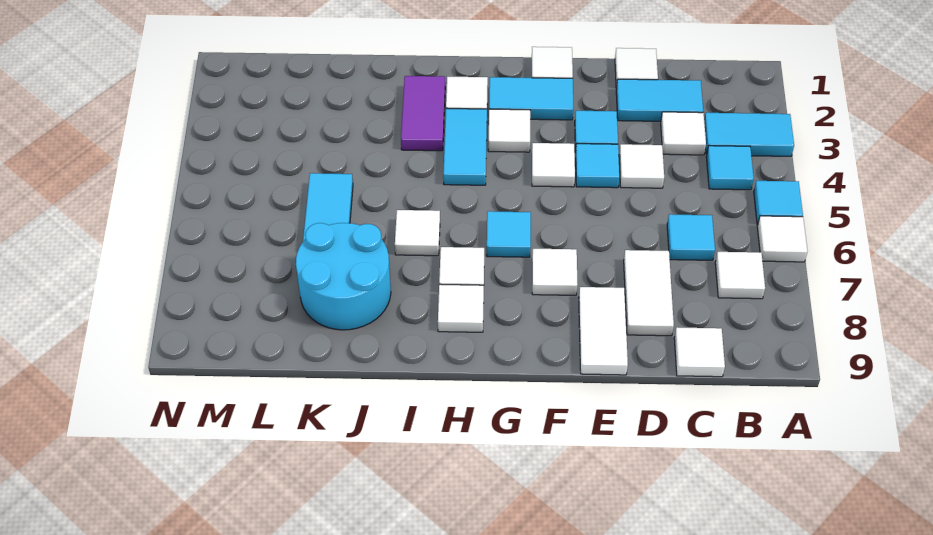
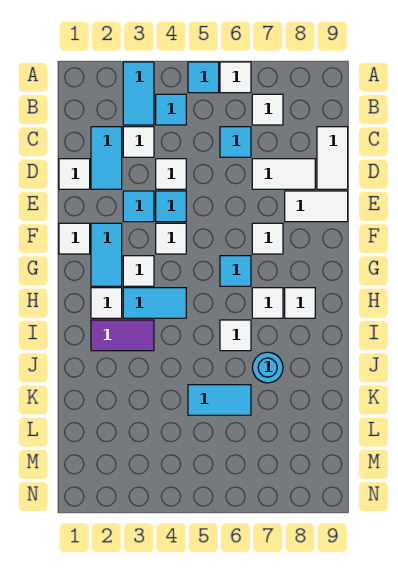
white tile C9 level 1 -> white tile C9:D9 level 1
cyan round brick J7:K8 level 1 -> cyan round brick J7 level 1

